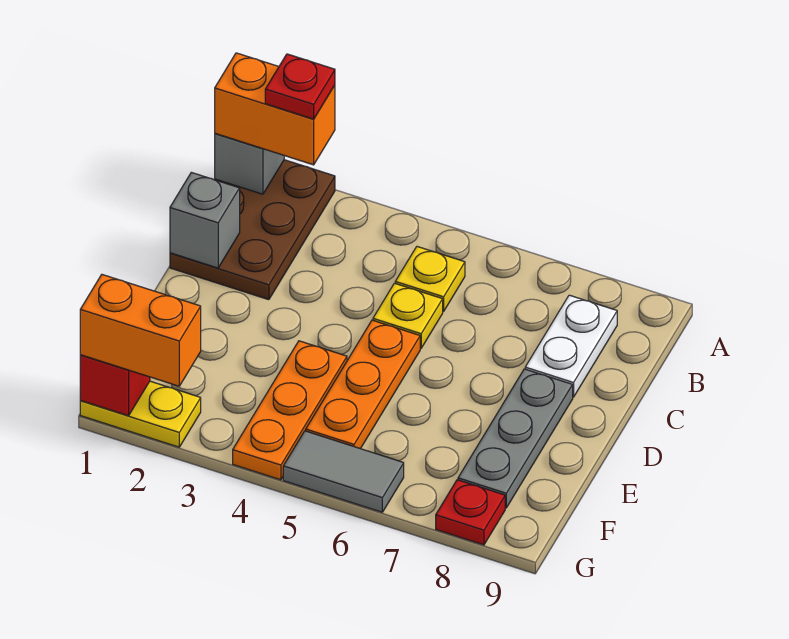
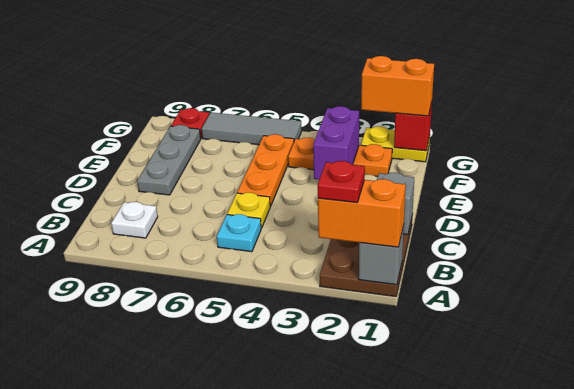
yellow plate B5 level 1 -> cyan plate B5 level 1
white plate B8:C8 level 1 -> white plate B8 level 1
none -> purple brick E3:F3 level 2
orange plate E4:G4 level 1 -> orange plate F2:F4 level 1
grey tile G5:G6 level 1 -> grey tile G5:G7 level 1

